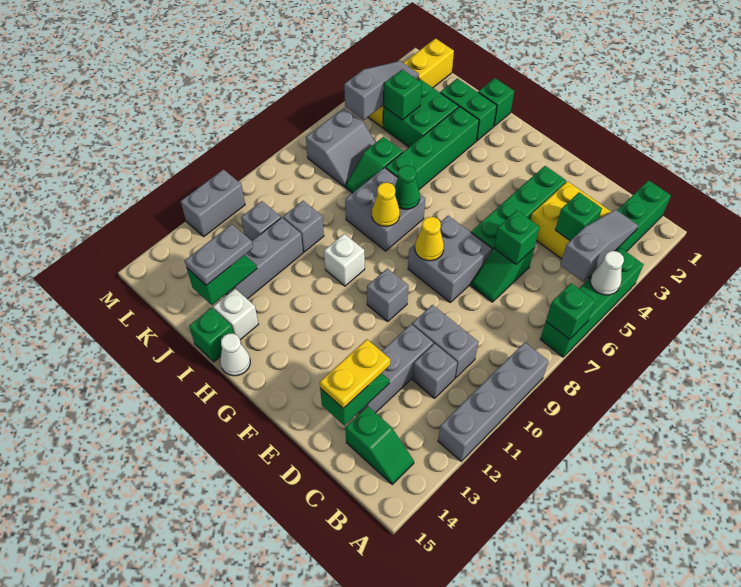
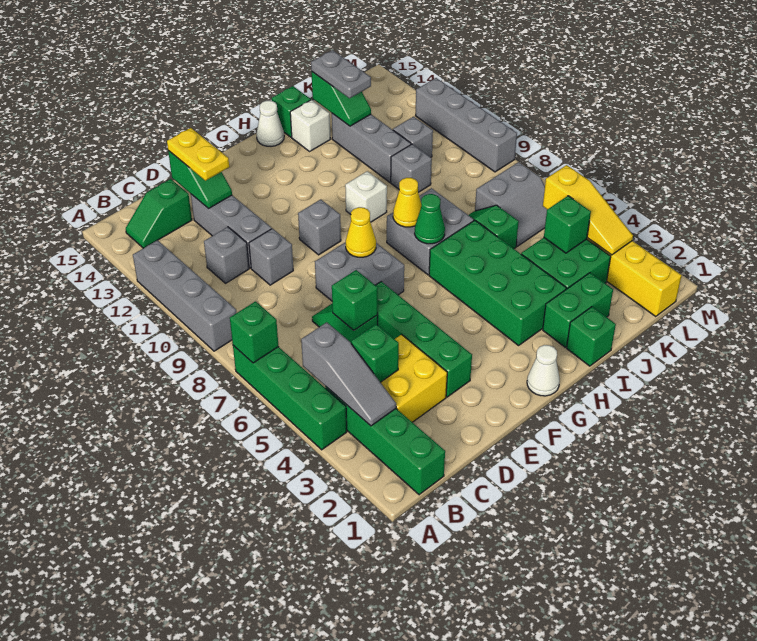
white cone A5 level 2 -> white cone G1 level 1
grey brick C10:D10 level 1 -> grey brick D10 level 1
green brick I3:I6 level 1 -> green brick H3:I6 level 1
grey slope K6:L7 level 1 top L -> grey slope K6:L7 level 1 top 7
grey slope L3:L5 level 2 top 5 -> yellow slope L3:L5 level 2 top 5
grey brick M11:M12 level 1 -> grey brick M9:M12 level 1

